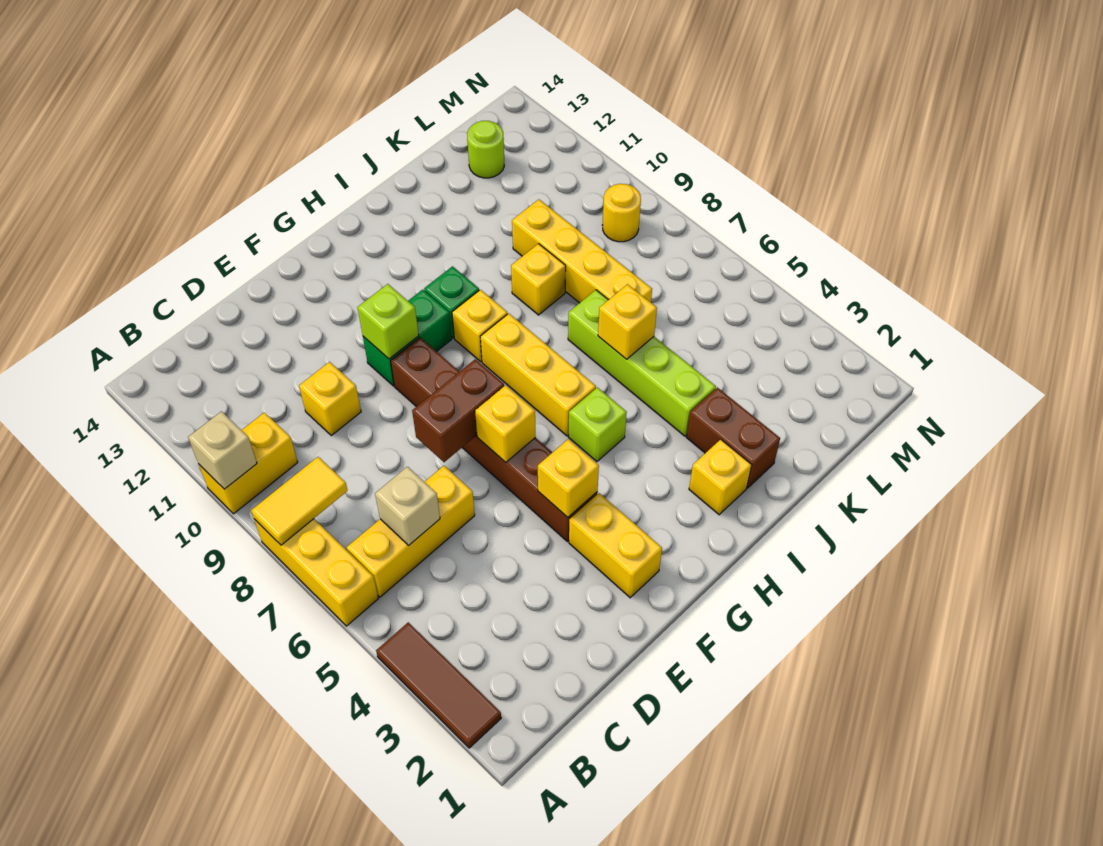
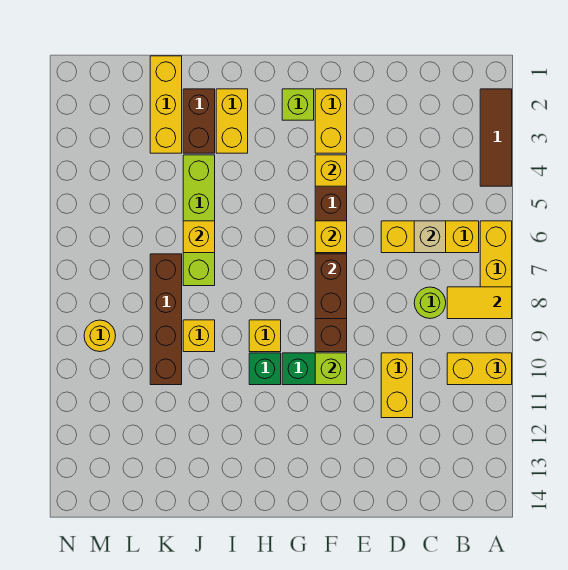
tan brick A10 level 2 -> none
yellow brick D10 level 1 -> yellow brick D10:D11 level 1
brown brick E7:F7 level 2 -> brown brick F7:F8 level 2
lime brick H5 level 1 -> lime brick G2 level 1
yellow brick H6:H8 level 1 -> yellow brick K1:K3 level 1
yellow brick I2 level 1 -> yellow brick I2:I3 level 1
yellow brick K7:K10 level 1 -> brown brick K7:K10 level 1
lime round brick L13 level 1 -> lime round brick C8 level 1

